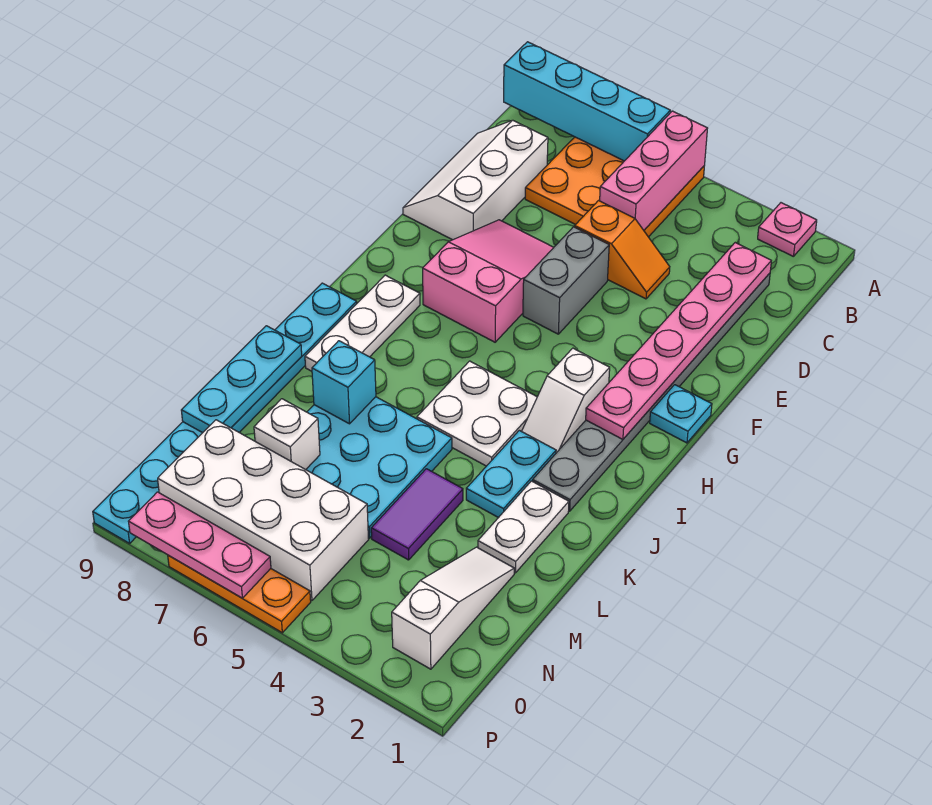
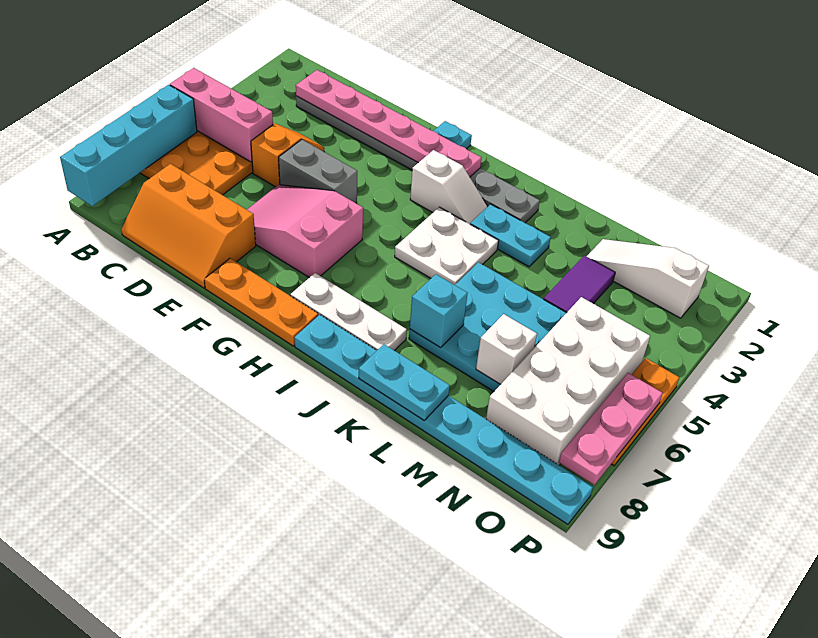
pink plate A2 level 1 -> none
white slope C8:E9 level 1 top 8 -> orange slope C8:E9 level 1 top 8
none -> orange plate F9:H9 level 1
white plate K2:L2 level 1 -> none
cyan plate K9:M9 level 2 -> cyan plate K9:L9 level 2
purple tile L4:M4 level 1 -> purple tile M3:M4 level 1

